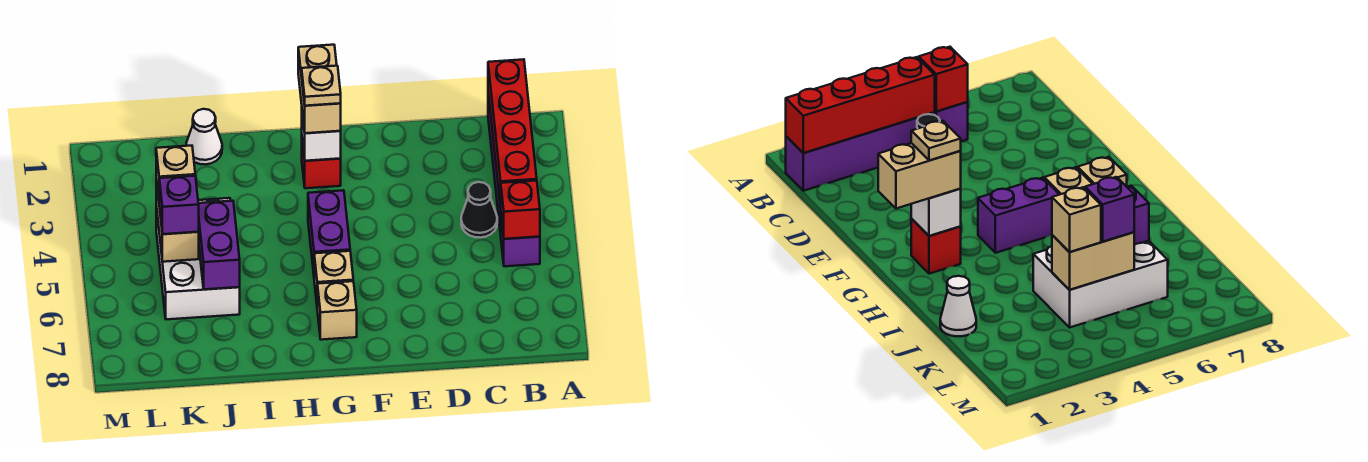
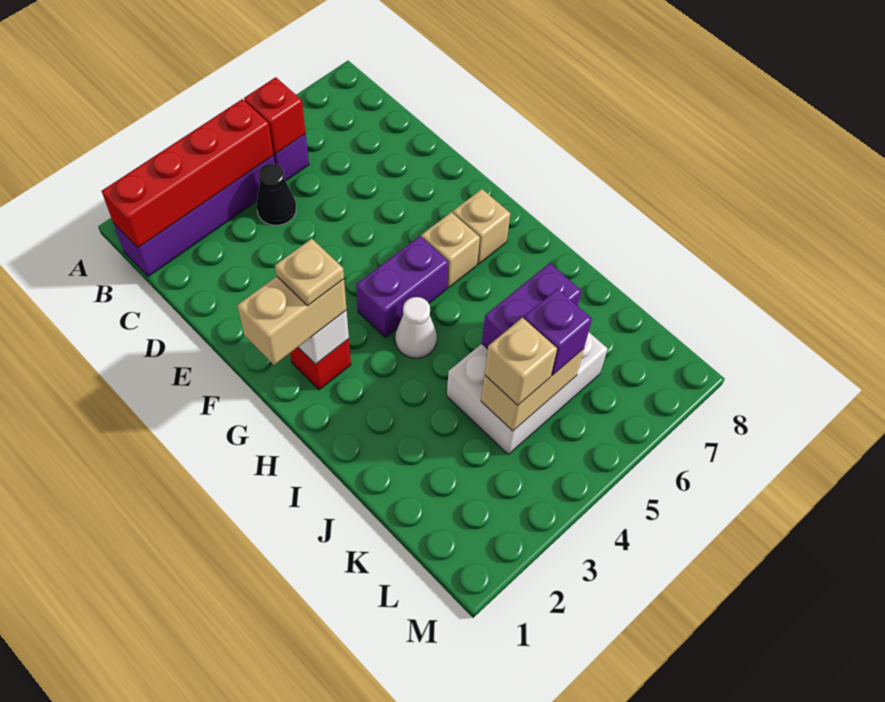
white cone J1 level 1 -> white cone H4 level 1

